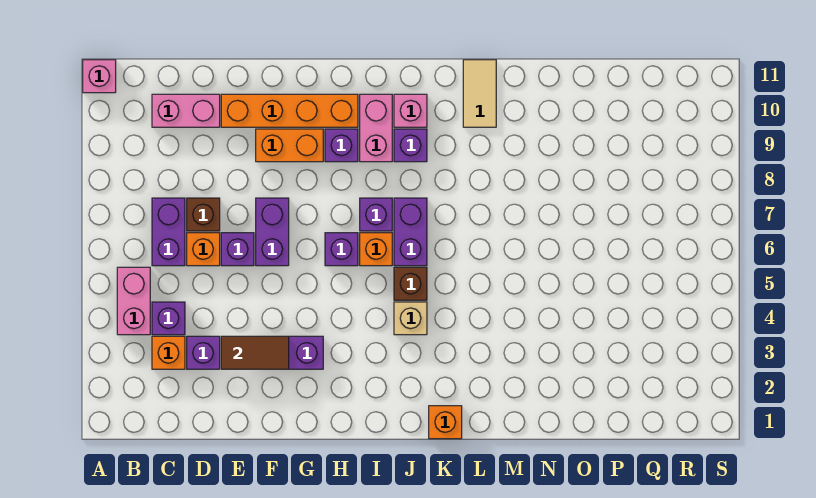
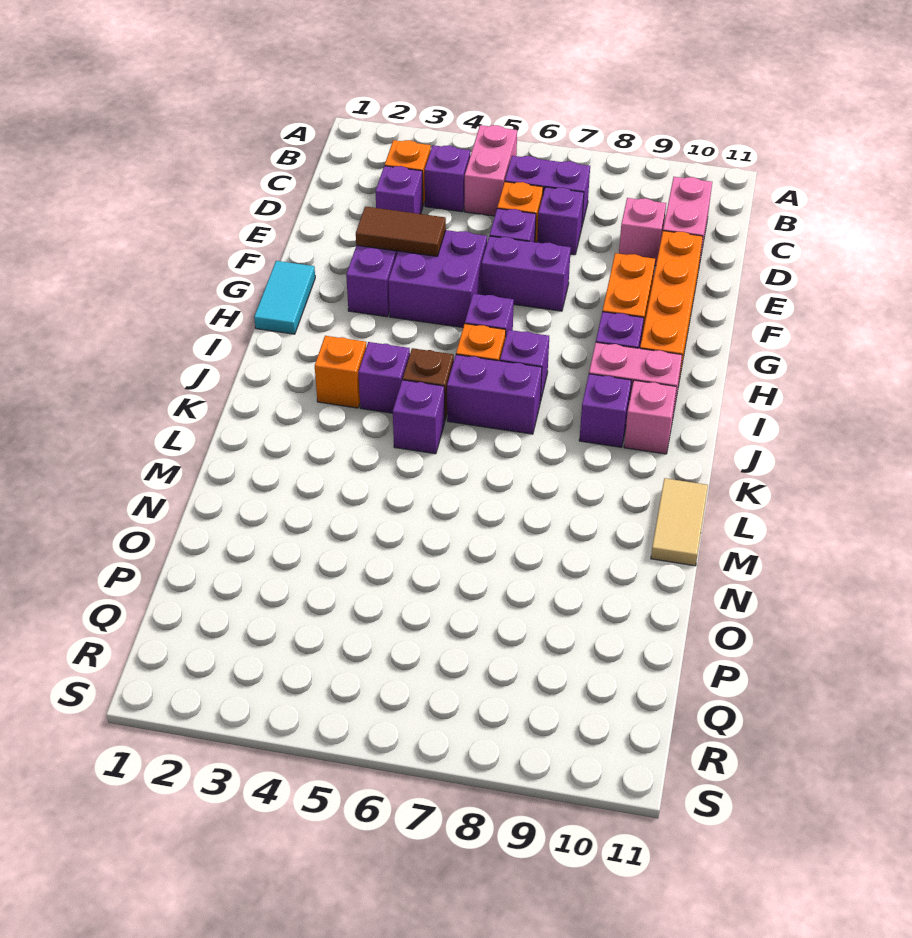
pink brick A11 level 1 -> pink brick D9 level 1
pink brick B4:B5 level 1 -> pink brick B5:C5 level 1
brown brick D7 level 1 -> purple brick D7 level 1
brown tile E3:F3 level 2 -> brown tile F3:F4 level 2
none -> purple brick F4:G5 level 1
none -> cyan tile G1:H1 level 1
tan brick J4 level 1 -> purple brick J4 level 1
orange brick K1 level 1 -> orange brick J3 level 1
none -> purple brick K5 level 1
tan tile L10:L11 level 1 -> tan tile L11:M11 level 1

